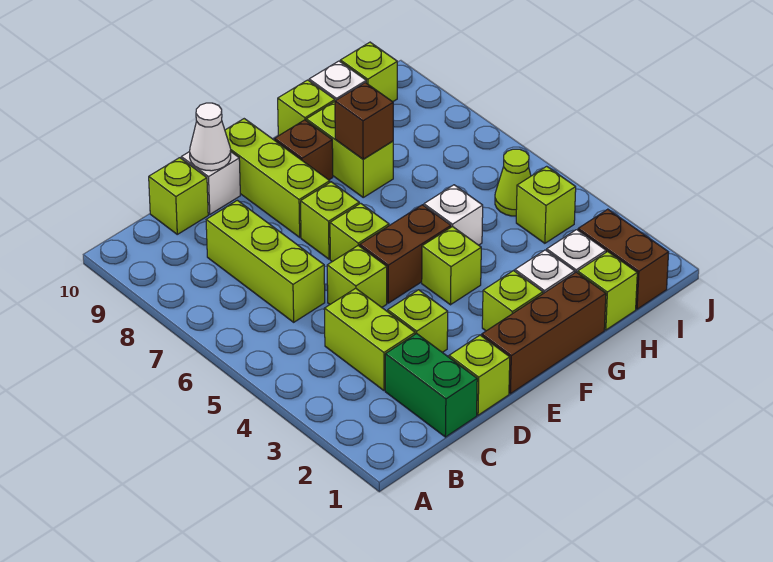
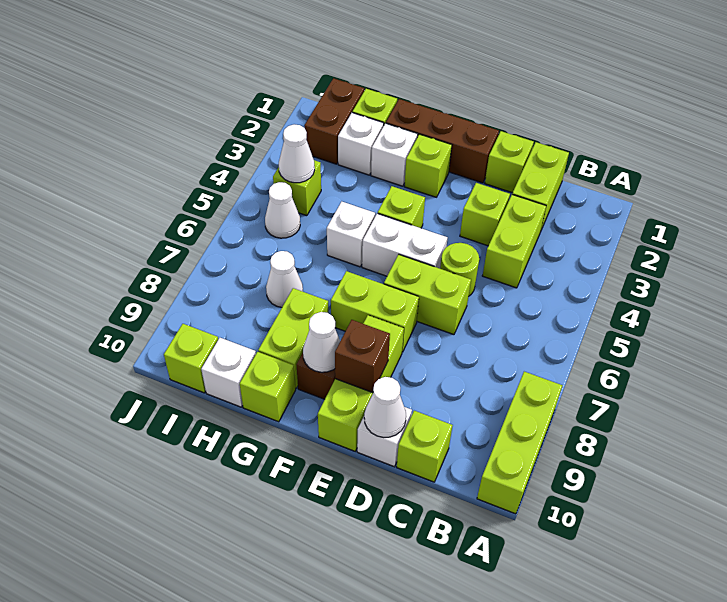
green brick C1:C2 level 1 -> lime brick C1:C2 level 1
lime brick C6:C8 level 1 -> lime brick A8:A10 level 1
lime brick D5 level 1 -> lime round brick D5 level 1
brown brick E5:F5 level 1 -> white brick E5:F5 level 1
lime brick E6 level 1 -> lime brick D6:E6 level 1
lime brick E7 level 1 -> lime brick E7:F7 level 1
none -> white cone F9 level 2
brown brick G8 level 2 -> brown brick E9 level 2
none -> white cone H7 level 1
none -> white cone I4 level 2
lime cone I5 level 1 -> white cone I5 level 1

